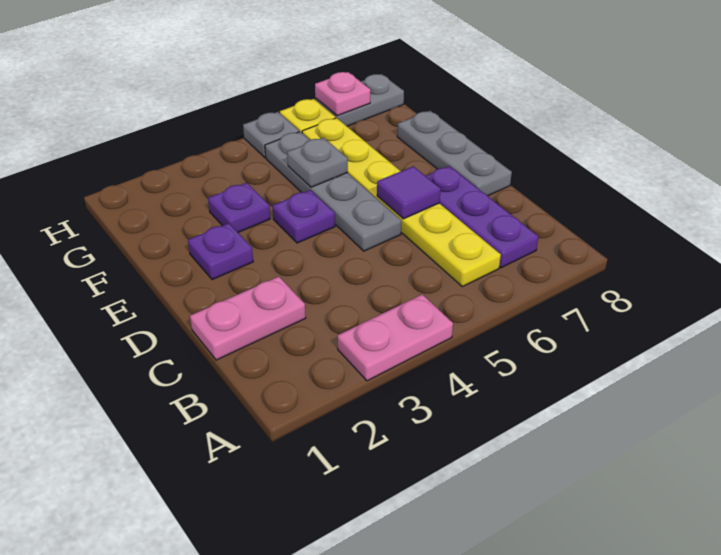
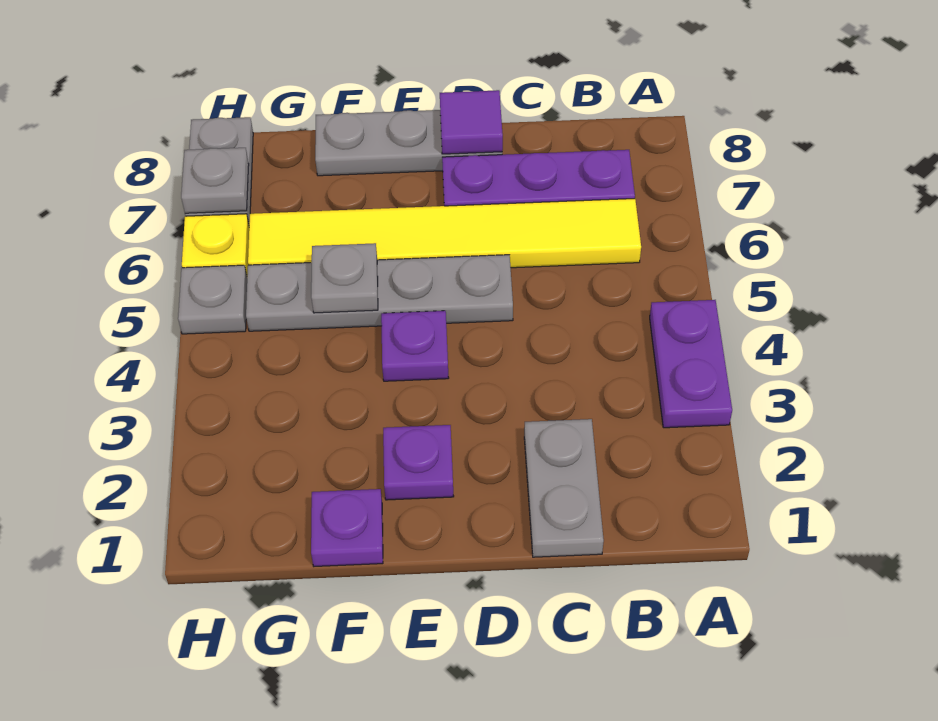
pink plate A3:A4 level 1 -> purple plate A3:A4 level 1
yellow plate B6:G6 level 1 -> yellow tile B6:G6 level 1
pink plate C1:C2 level 1 -> grey plate C1:C2 level 1
purple tile D6 level 2 -> purple tile D8 level 2
purple plate F3 level 1 -> purple plate F1 level 1
pink plate H7 level 2 -> grey plate H7 level 2

